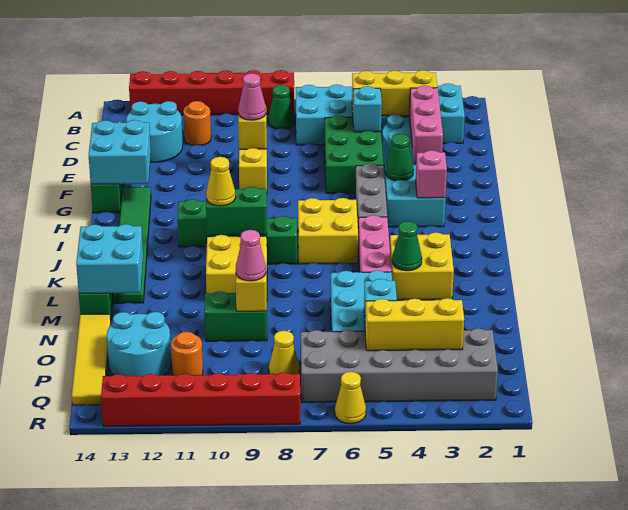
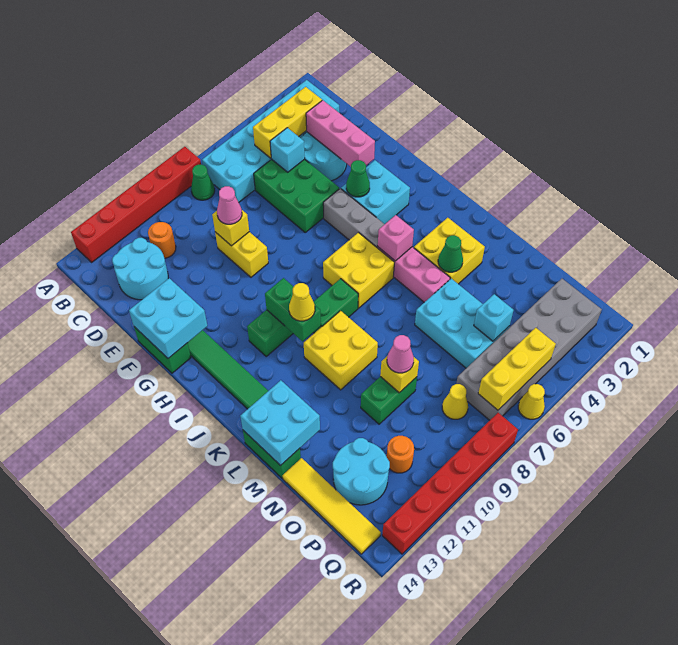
pink brick H3 level 2 -> pink brick J5 level 2
green brick J9:J10 level 2 -> green brick I10:J10 level 2
yellow brick P3:P5 level 2 -> yellow brick Q5:Q7 level 2

